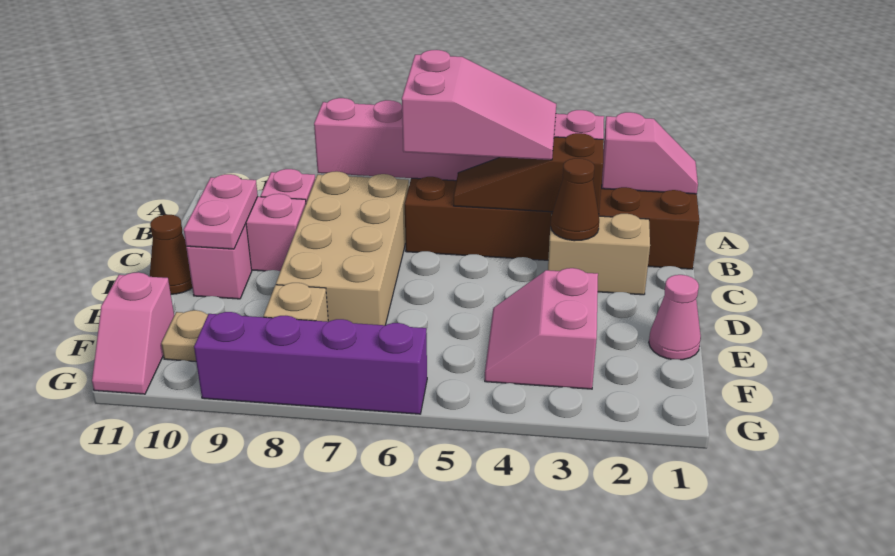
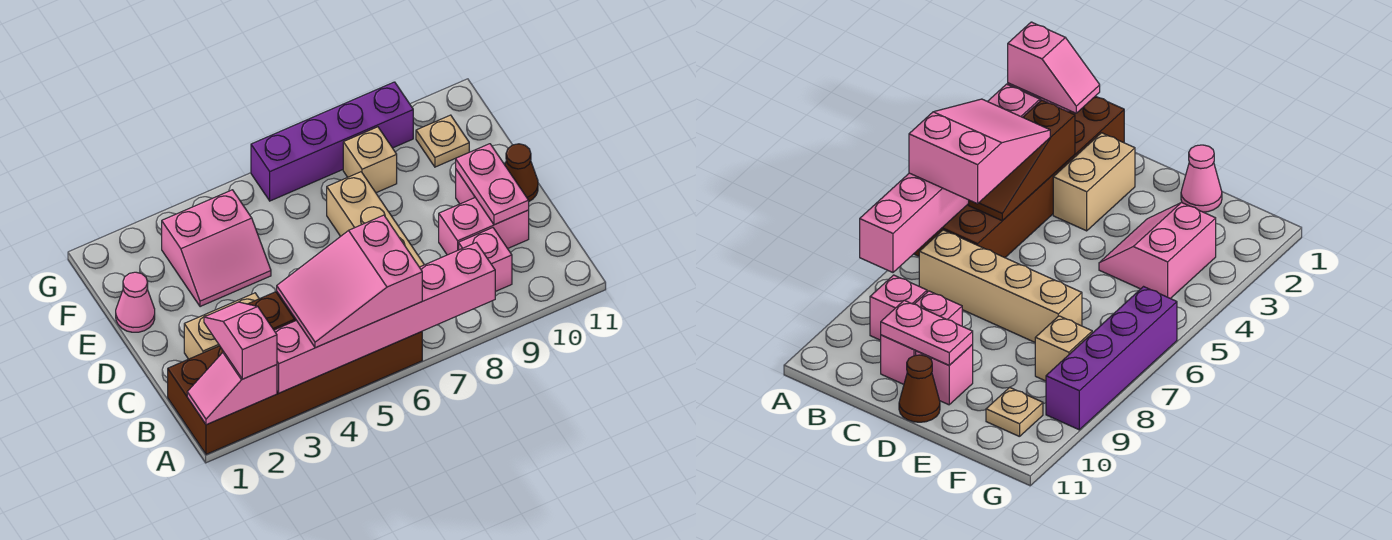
tan brick B7:E8 level 1 -> tan brick B7:E7 level 1
brown cone C3 level 2 -> none
pink slope E3:F4 level 1 top 3 -> pink slope E3:F4 level 1 top F
pink slope F11:G11 level 1 top F -> pink slope A2:B2 level 3 top A

